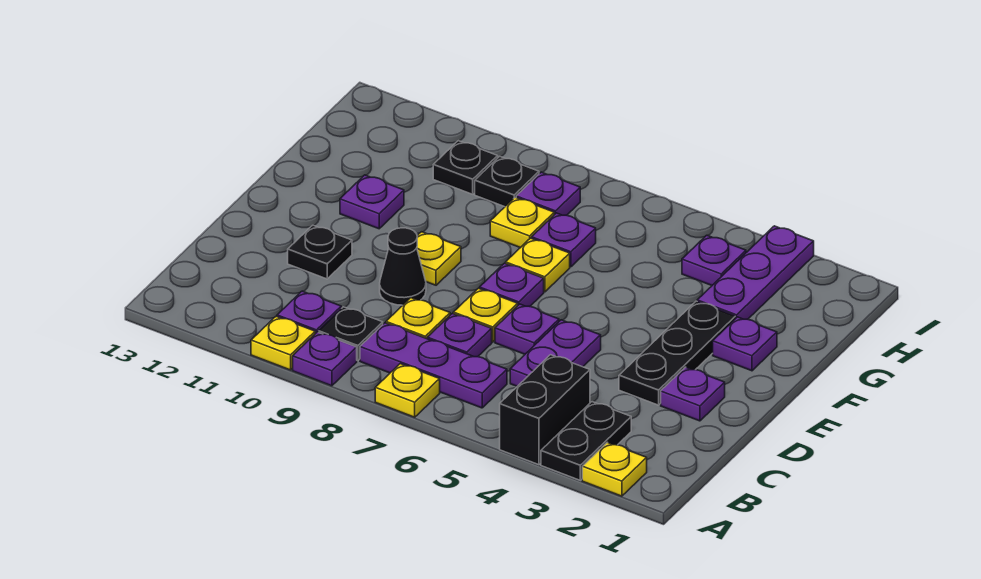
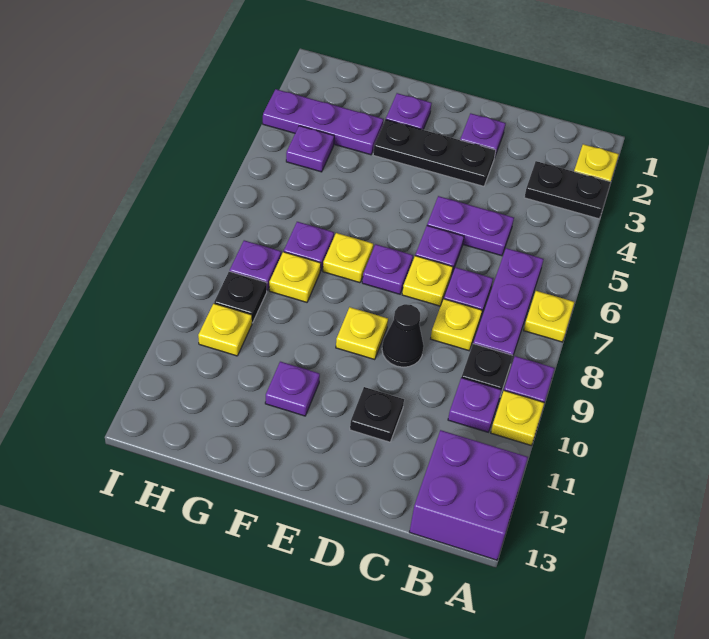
black brick A4:B4 level 1 -> none
none -> purple brick A12:B13 level 1
black plate H10 level 1 -> yellow plate H10 level 1

